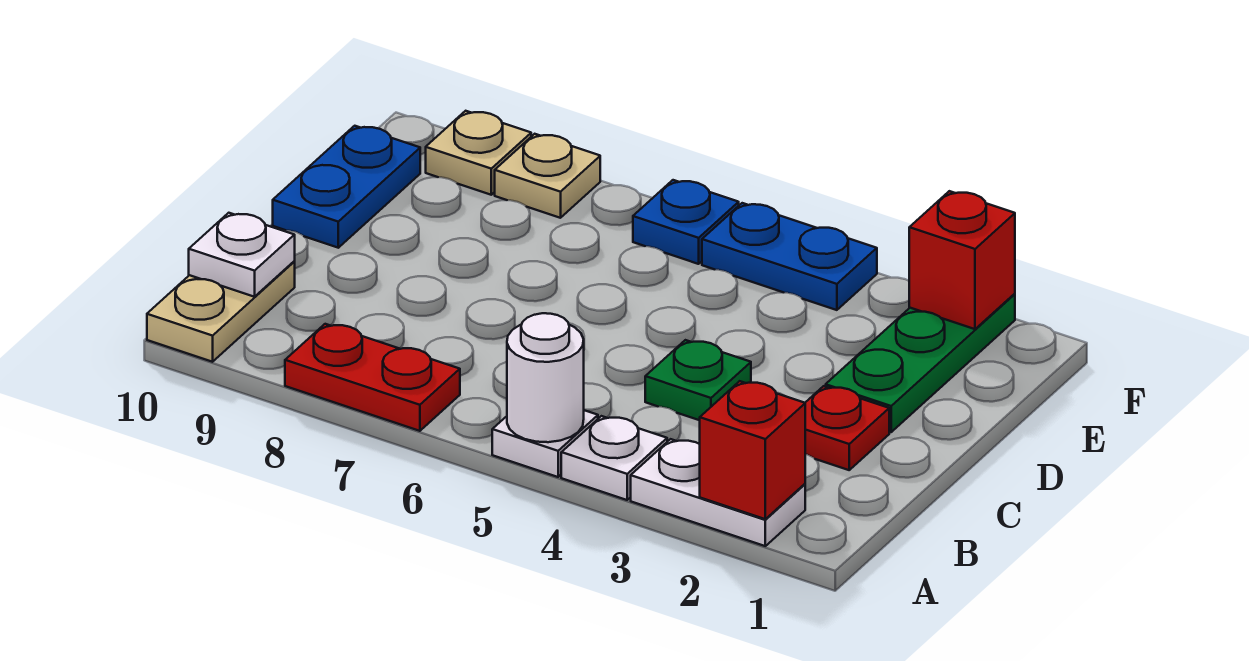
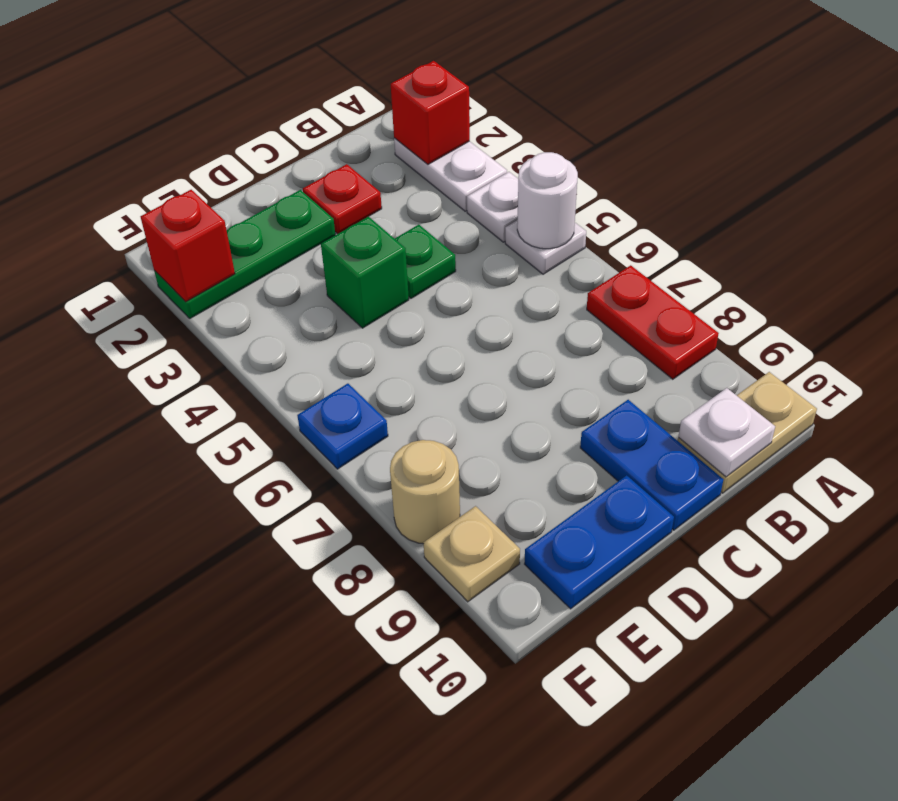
none -> green brick D4 level 1
blue plate F4:F5 level 1 -> blue plate C9:C10 level 1
tan plate F8 level 1 -> tan round brick F8 level 1

